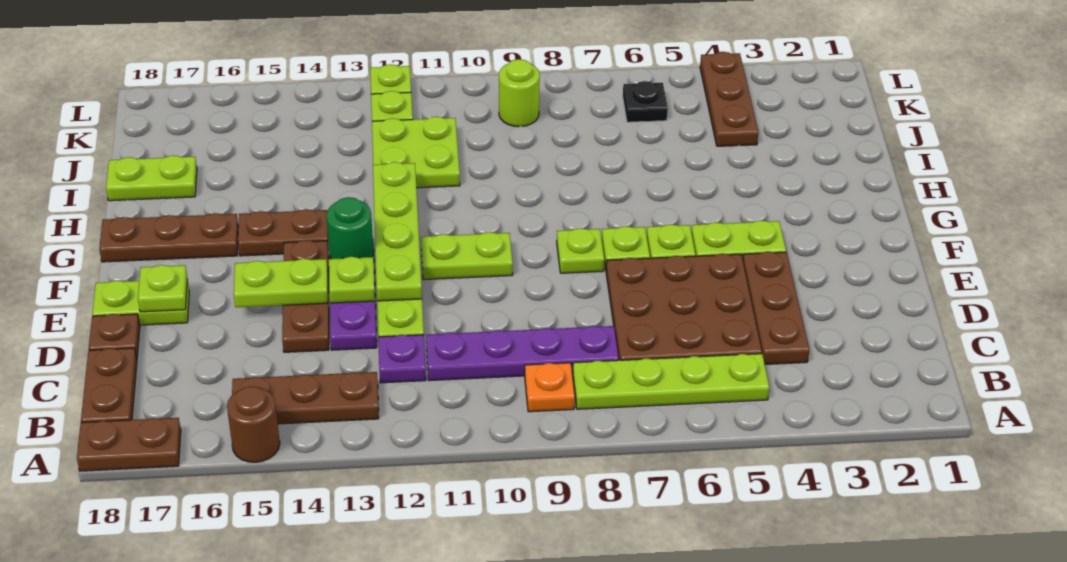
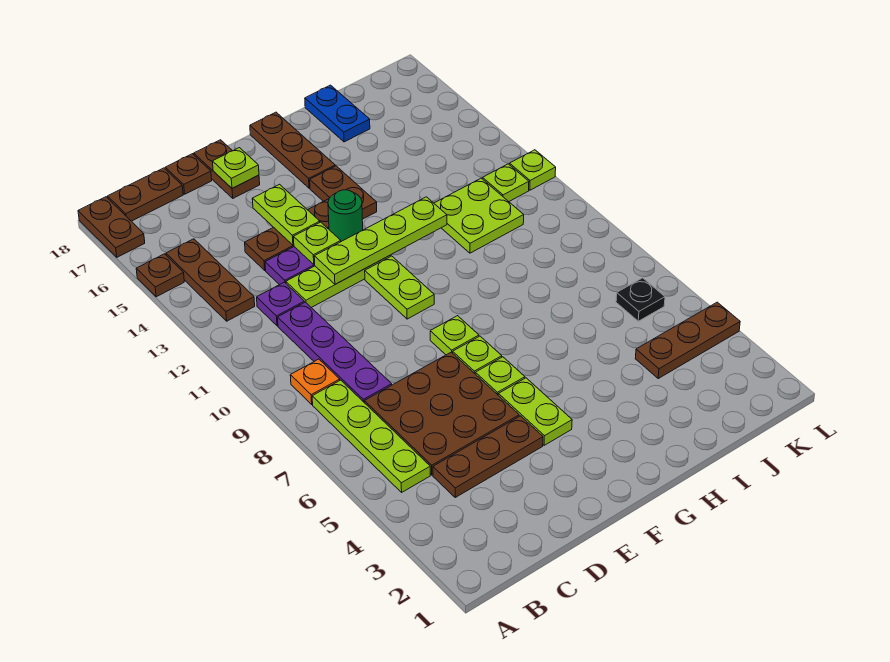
brown round brick A15 level 1 -> brown plate A15 level 1
lime plate E17:E18 level 1 -> brown plate E17:E18 level 1
lime plate I17:I18 level 1 -> blue plate I17:I18 level 1
lime round brick K9 level 1 -> none

